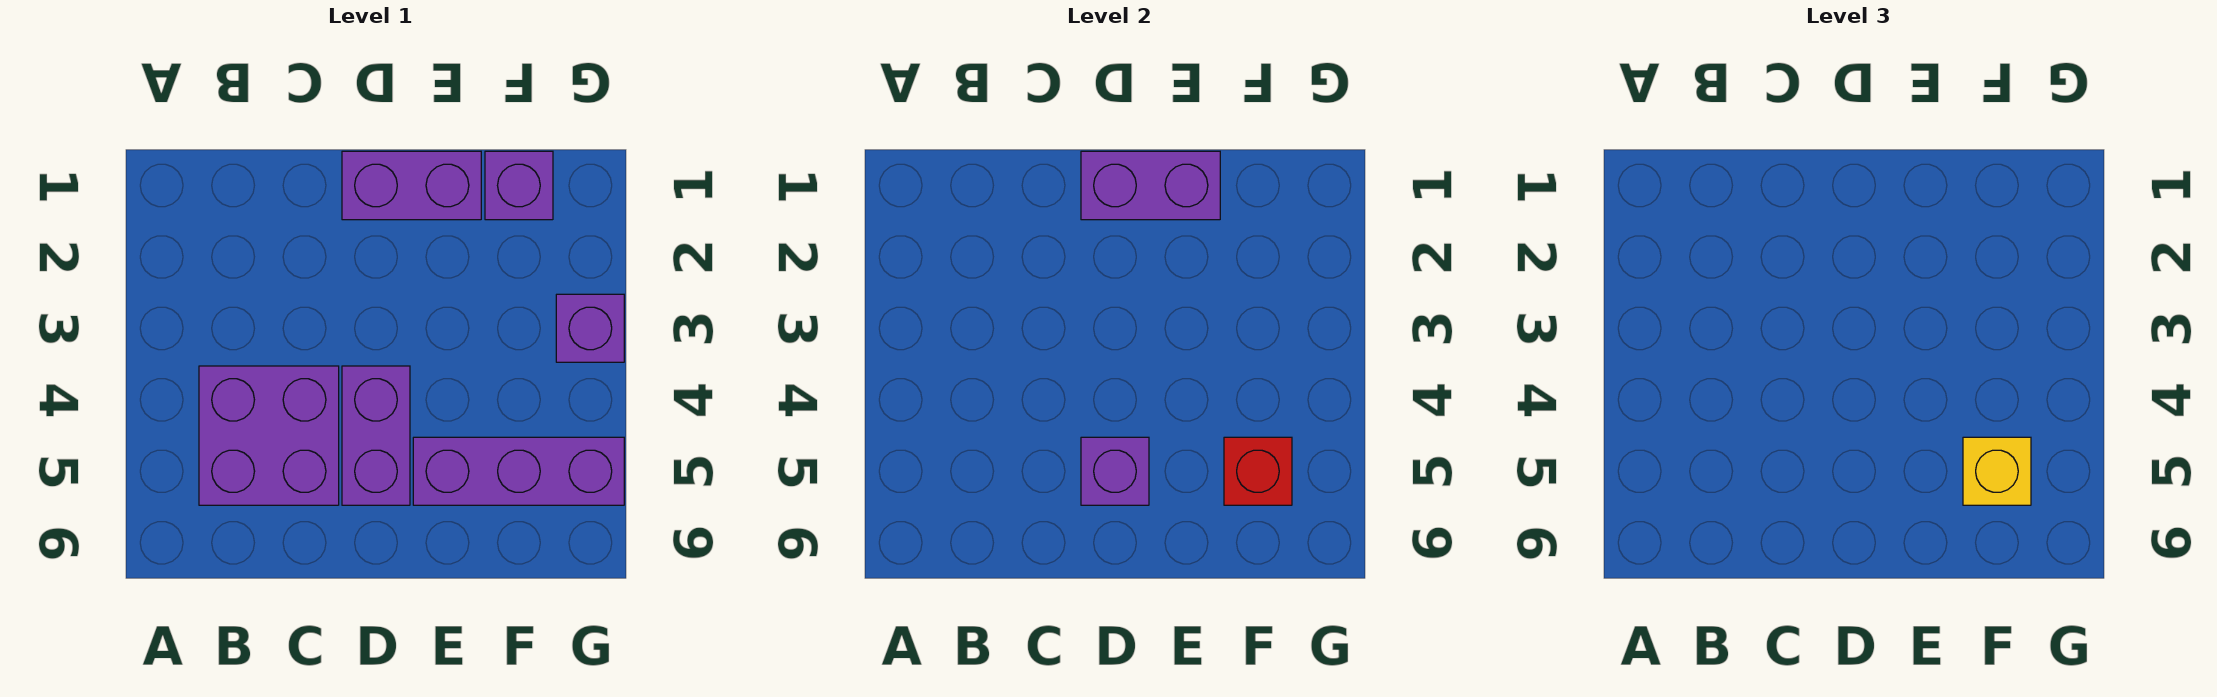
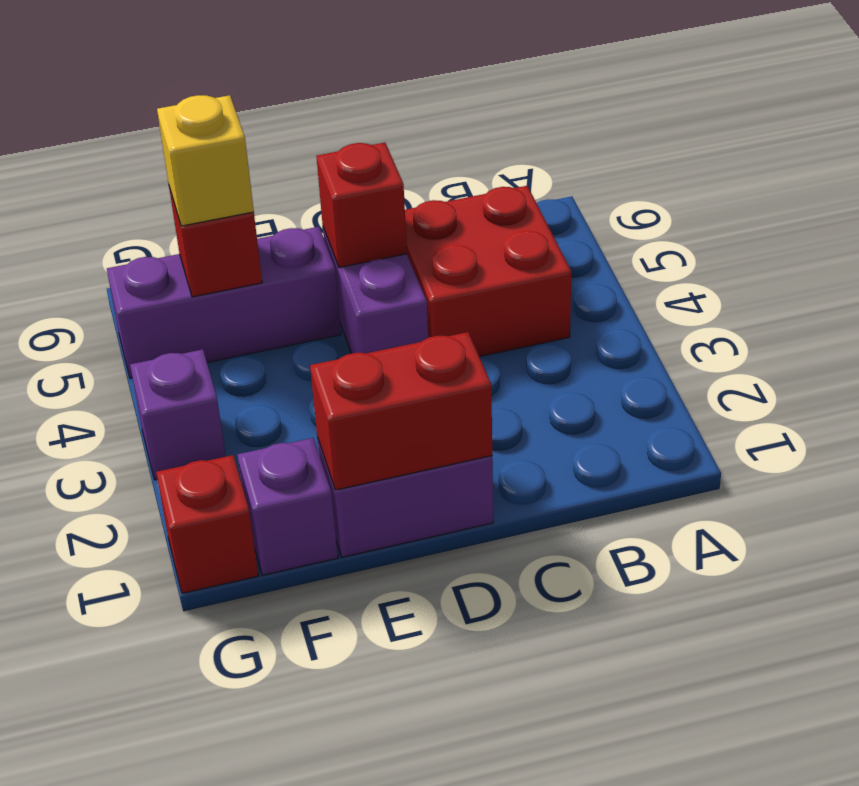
purple brick B4:C5 level 1 -> red brick B4:C5 level 1
purple brick D1:E1 level 2 -> red brick D1:E1 level 2
purple brick D5 level 2 -> red brick D5 level 2
none -> red brick G1 level 1

